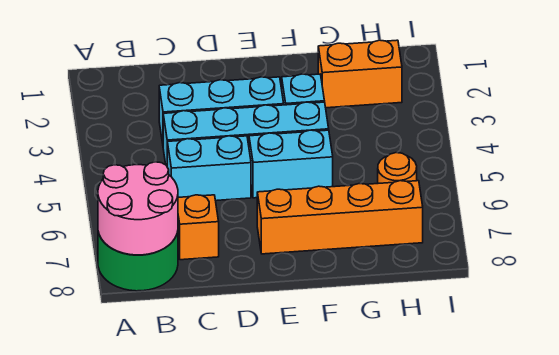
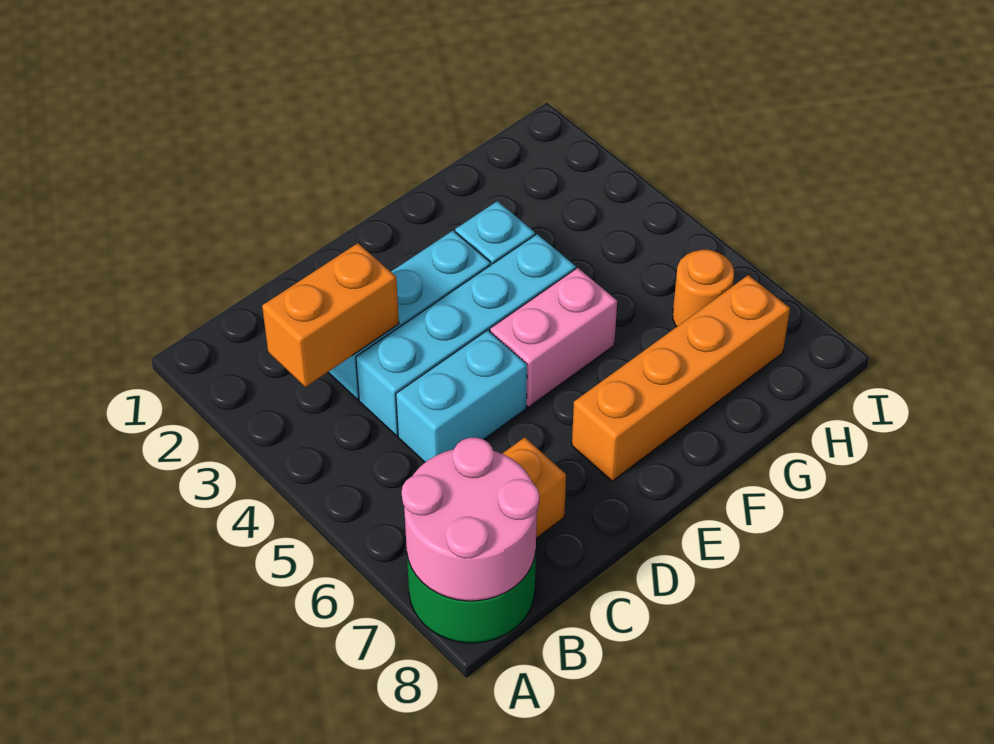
cyan brick E5:F5 level 1 -> pink brick E5:F5 level 1
orange brick G2:H2 level 1 -> orange brick B3:C3 level 2

